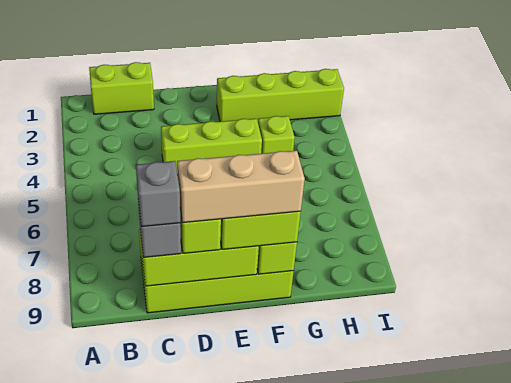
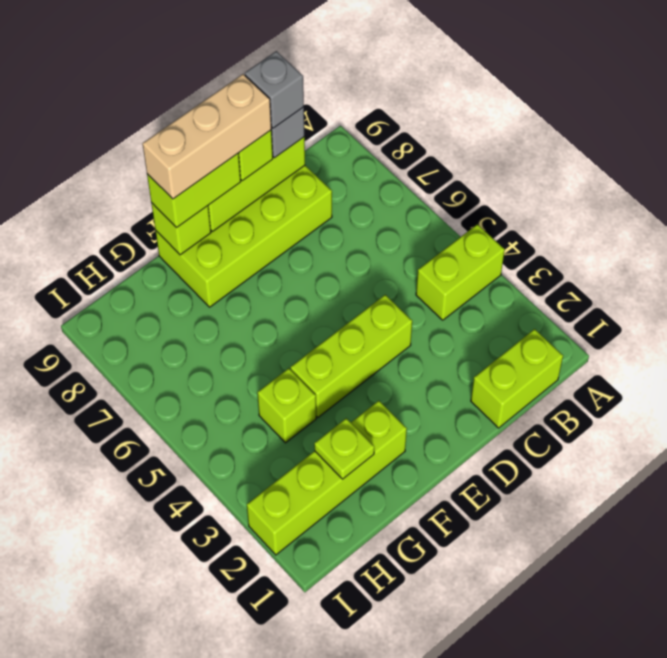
none -> lime brick A4:B4 level 1
none -> lime plate G2 level 2

